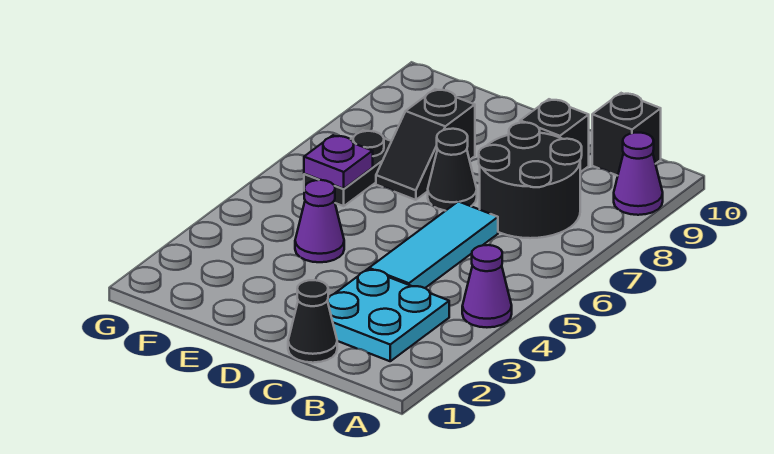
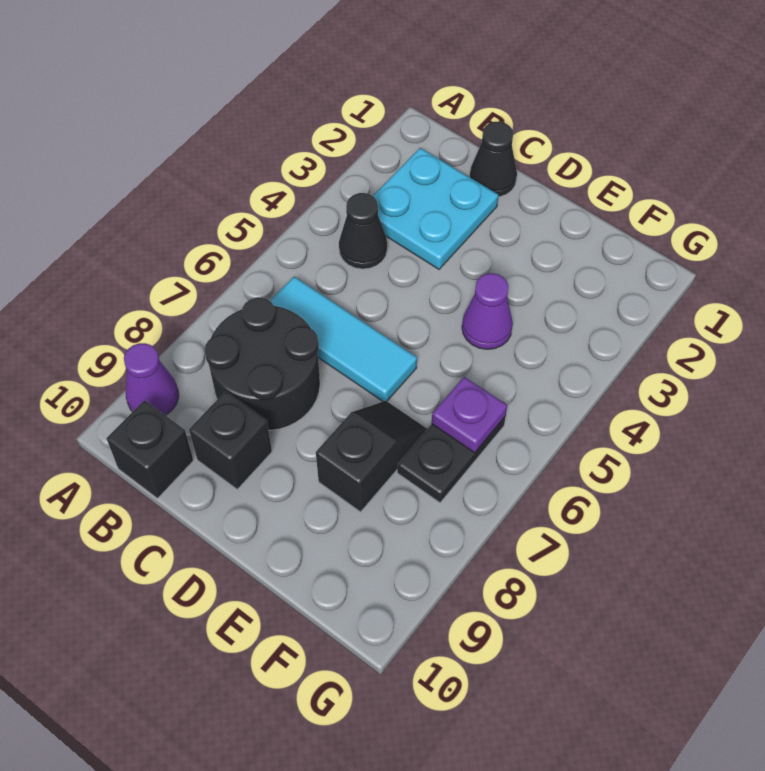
purple cone A4 level 1 -> none
cyan tile C4:C6 level 1 -> cyan tile B6:D6 level 1
black cone D7 level 1 -> black cone B4 level 1

